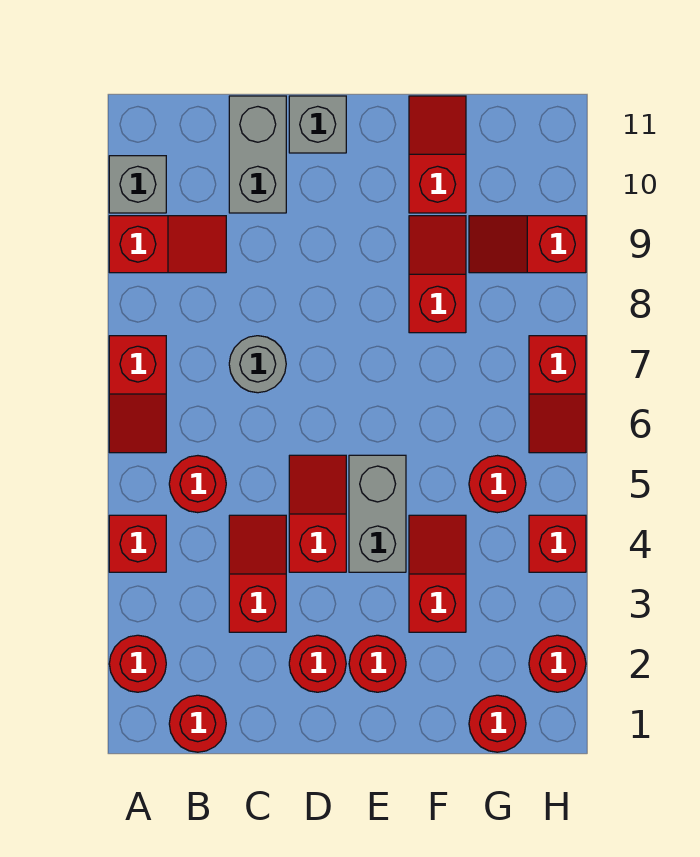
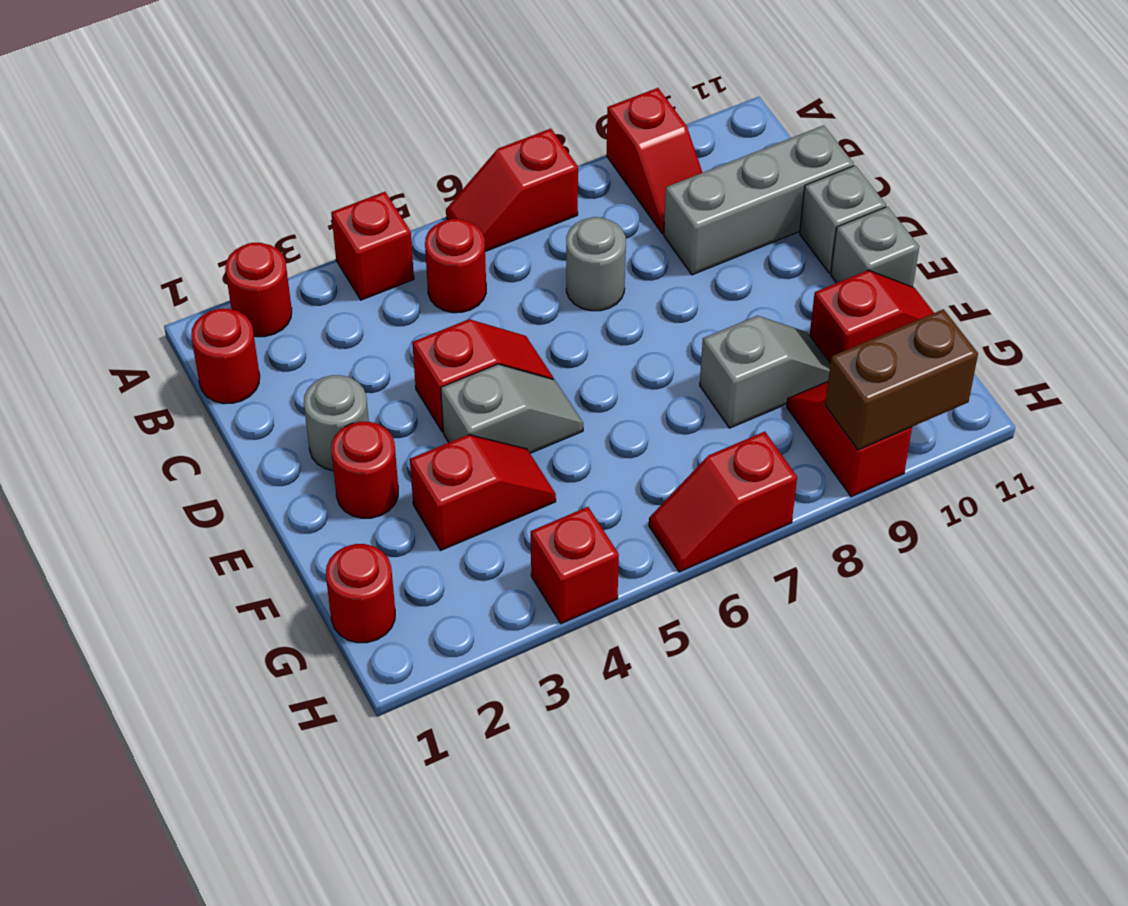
grey brick A10 level 1 -> grey brick E11 level 1
red slope C3:C4 level 1 top 3 -> none
grey brick C10:C11 level 1 -> grey brick C9:C11 level 1
red round brick D2 level 1 -> grey round brick D2 level 1
grey brick E4:E5 level 1 -> grey slope E4:E5 level 1 top 4
red slope F8:F9 level 1 top 8 -> grey slope F8:F9 level 1 top 8
red round brick G5 level 1 -> none
red round brick H2 level 1 -> none
none -> brown brick H9:H10 level 2

